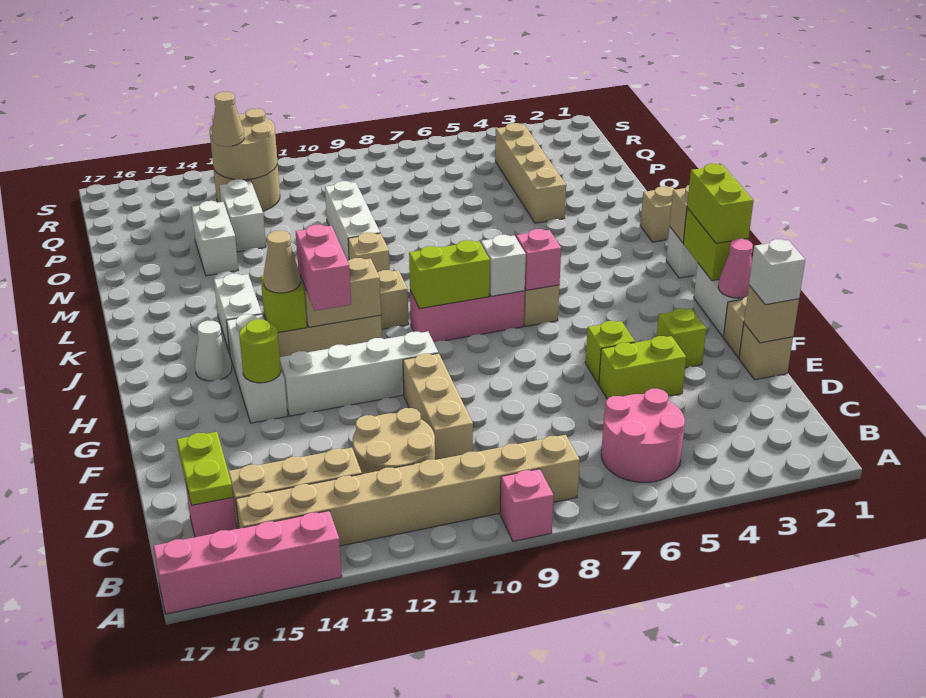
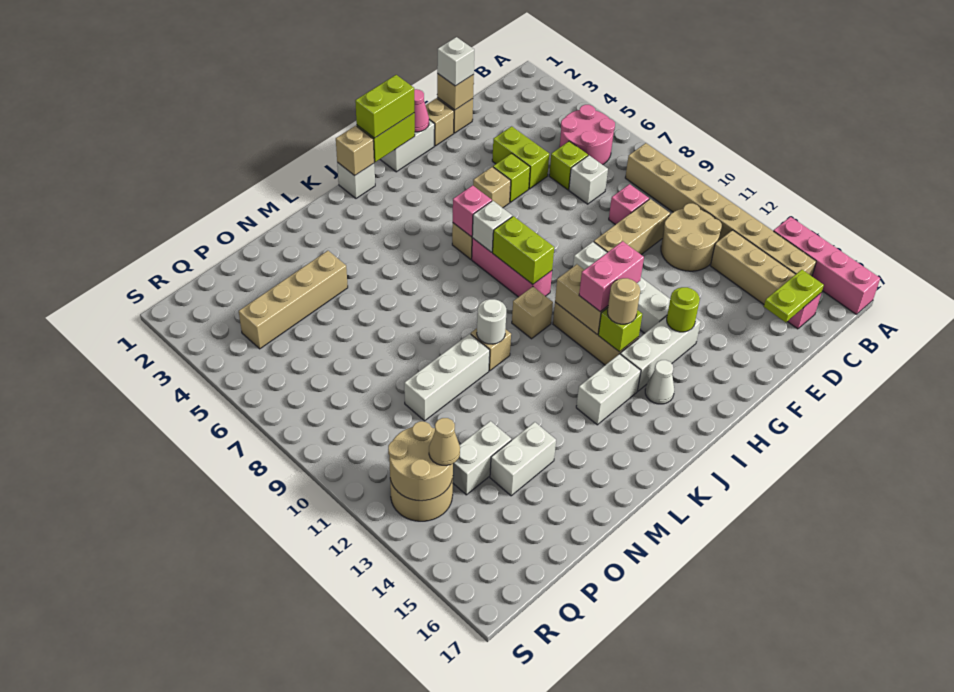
pink brick A9 level 1 -> pink brick D9 level 1
none -> white brick D7 level 1
lime brick F3 level 1 -> lime brick D6 level 1
tan cone I13 level 3 -> tan round brick I13 level 3
tan brick L1 level 1 -> tan brick G5 level 1
none -> white round brick L10 level 2

